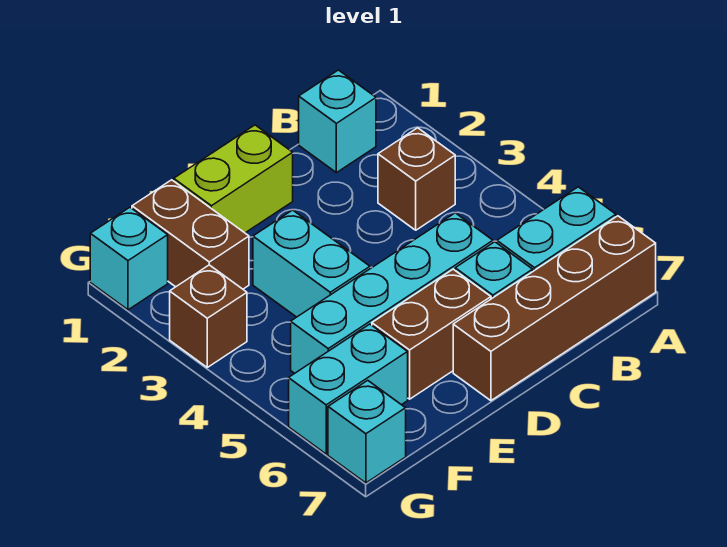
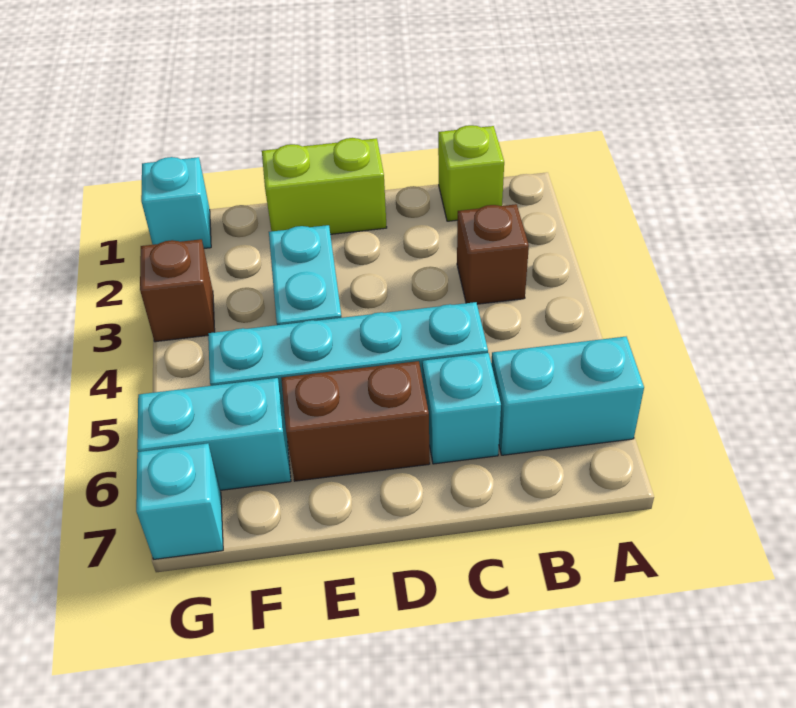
brown brick A7:D7 level 1 -> none
cyan brick B1 level 1 -> lime brick B1 level 1
brown brick F1:F2 level 1 -> none

